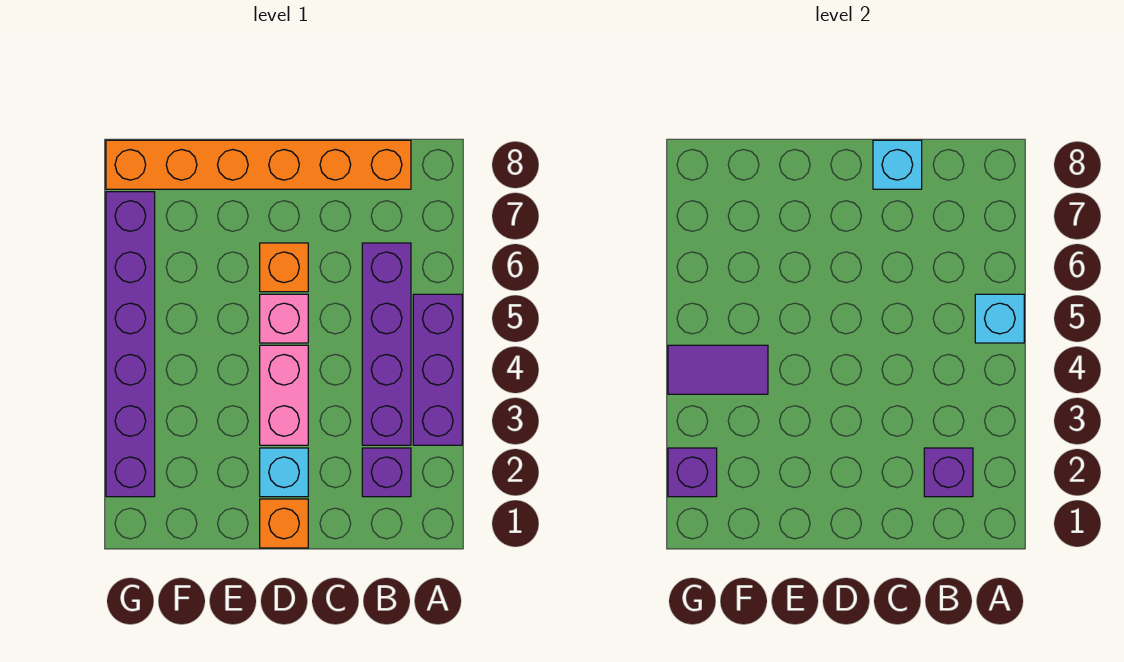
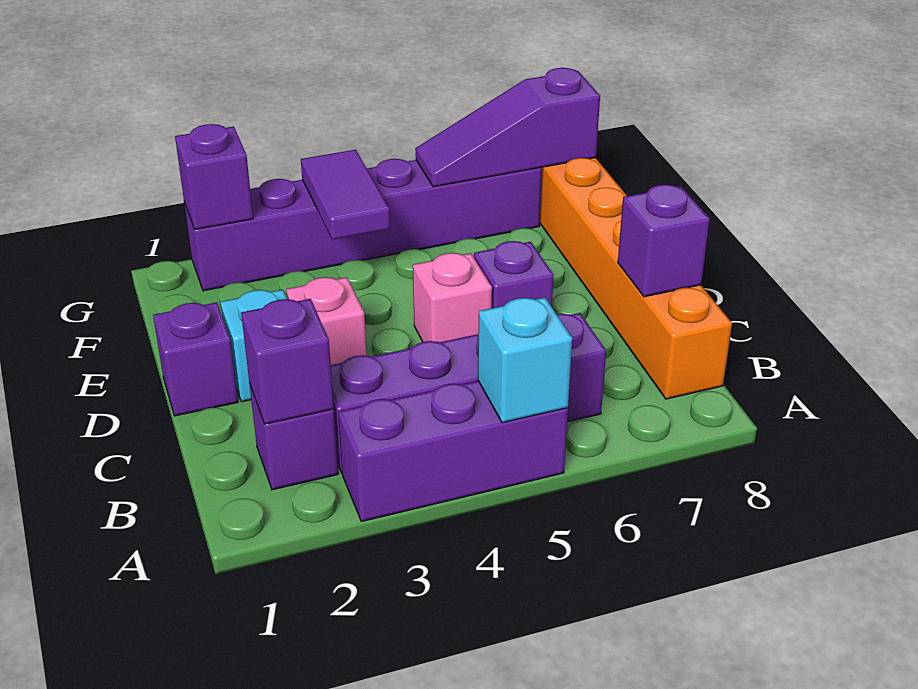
cyan brick C8 level 2 -> purple brick C8 level 2
orange brick D1 level 1 -> purple brick D1 level 1
pink brick D3:D4 level 1 -> pink brick D3 level 1
orange brick D6 level 1 -> purple brick D6 level 1
none -> purple slope G6:G8 level 2 top 8

